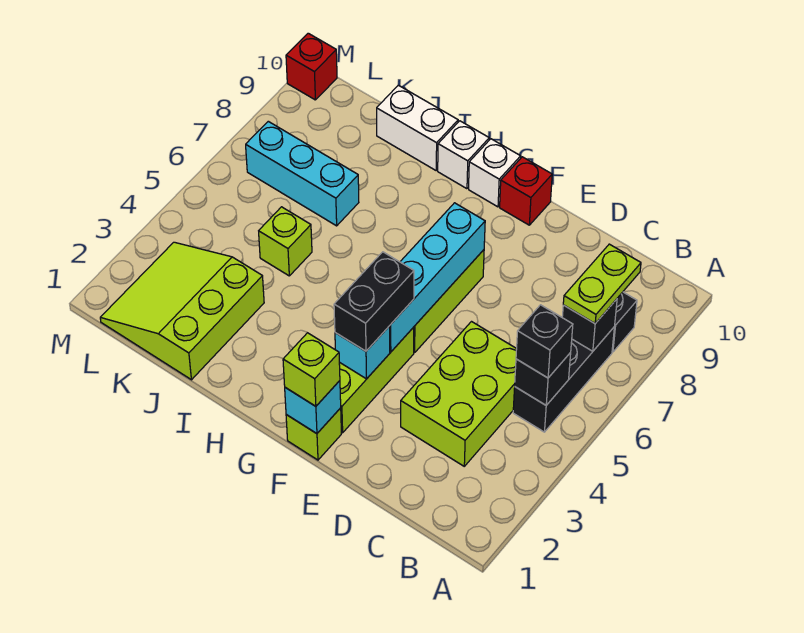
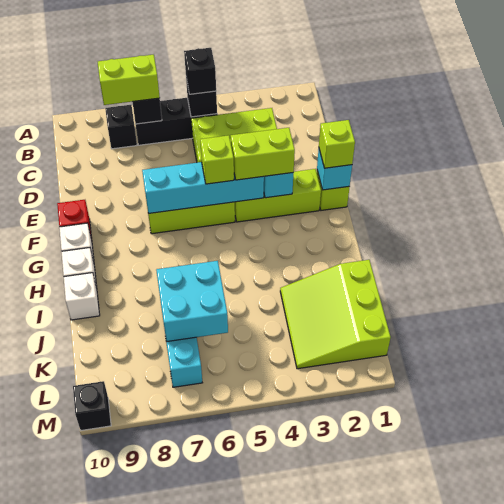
lime plate B7:B8 level 3 -> lime brick B7:B8 level 3
black brick F3:F4 level 3 -> lime brick F3:F4 level 3
white brick I10:J10 level 1 -> white brick I10 level 1
lime slope J1:L3 level 1 top J -> lime slope J1:L3 level 1 top 1
lime brick J5 level 1 -> lime brick F5 level 3
none -> cyan brick J6:K7 level 2
red brick M10 level 1 -> black brick M10 level 1

